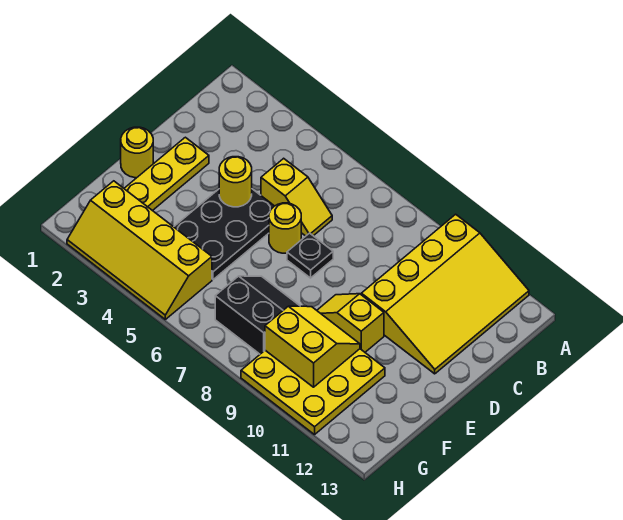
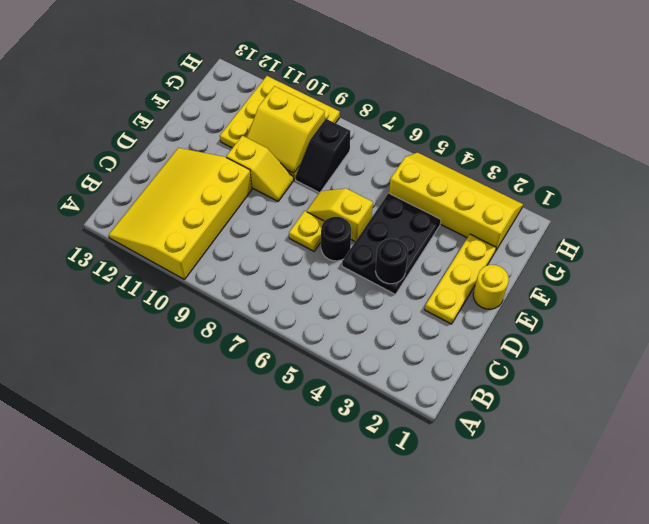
yellow slope C5:C6 level 1 top 5 -> yellow slope E6:E7 level 1 top 6
yellow round brick D4 level 2 -> black round brick D4 level 2
yellow round brick D6 level 1 -> black round brick D6 level 1
black plate D7 level 1 -> yellow plate D7 level 1
black slope F7:G8 level 1 top G -> black slope F8:G8 level 1 top G

